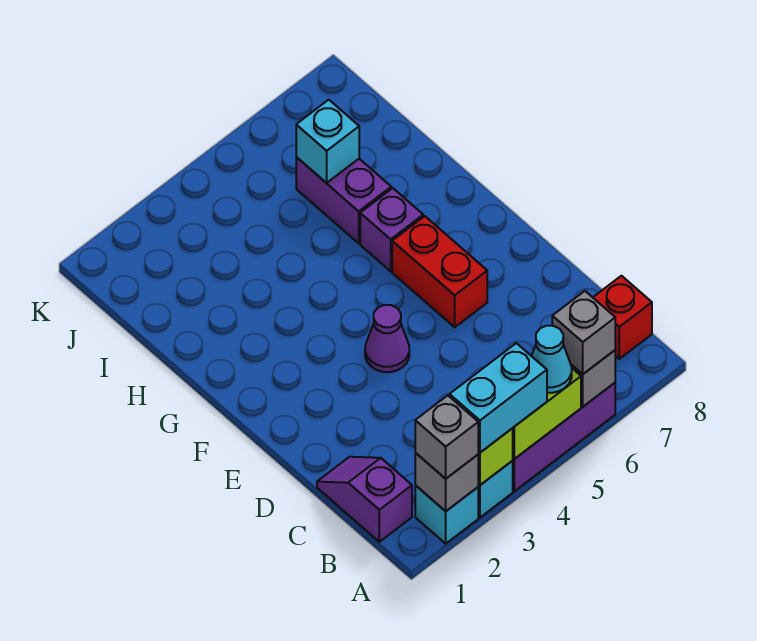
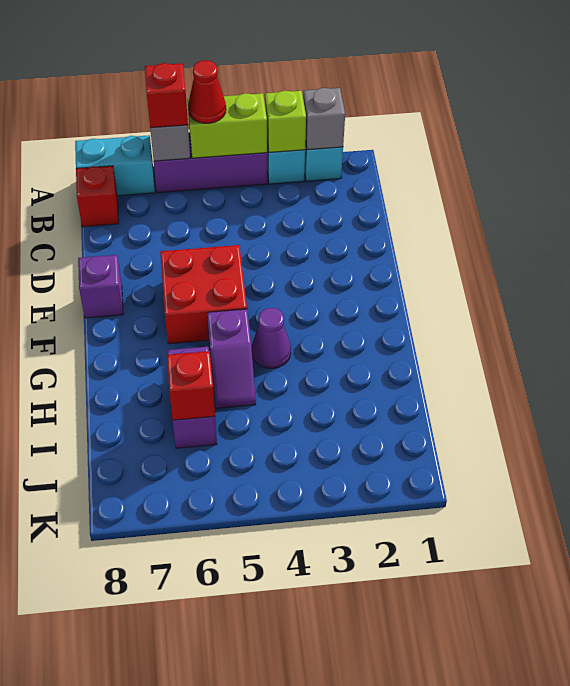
grey brick A2 level 3 -> none
cyan brick A3:A4 level 3 -> cyan brick A7:A8 level 1
cyan cone A5 level 3 -> red cone A5 level 3
grey brick A6 level 3 -> red brick A6 level 3
purple slope B1:C1 level 1 top B -> purple slope G5:H5 level 1 top G
purple cone E4 level 1 -> purple cone G4 level 1
red brick E6:F6 level 1 -> red brick E5:F6 level 1
purple brick G6 level 1 -> purple brick E8 level 1
cyan brick I6 level 2 -> red brick I6 level 2

